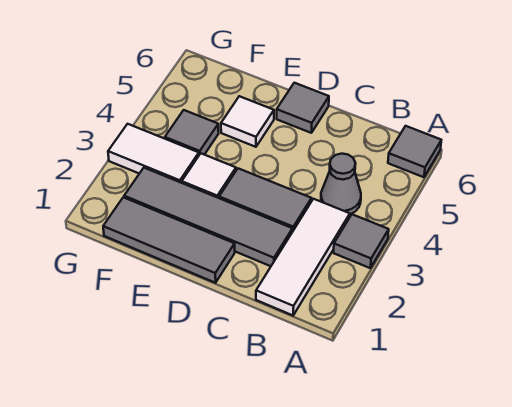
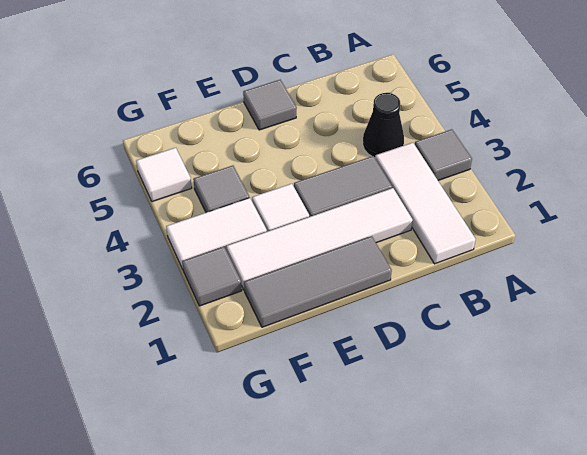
grey tile A6 level 1 -> grey tile G2 level 1
grey cone B4 level 1 -> black cone B4 level 1
grey tile C2:F2 level 1 -> white tile C2:F2 level 1
white tile E5 level 1 -> white tile G5 level 1

